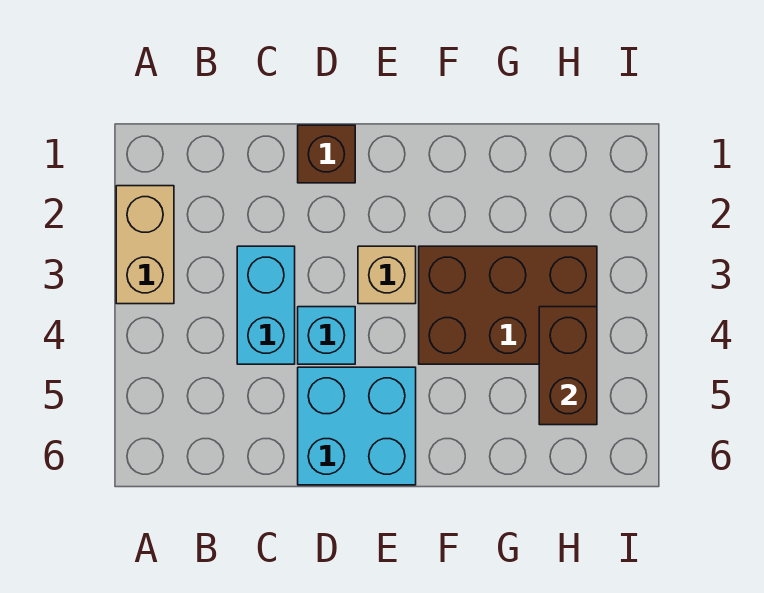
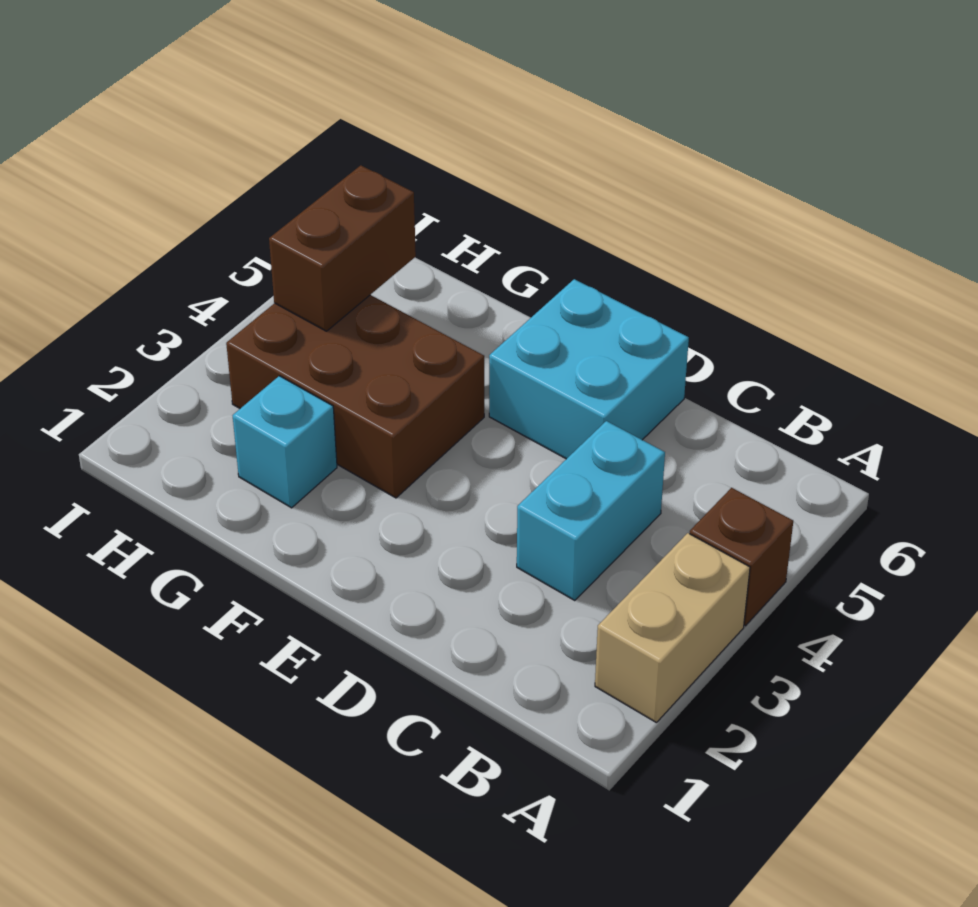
brown brick D1 level 1 -> brown brick A4 level 1
cyan brick D4 level 1 -> cyan brick G2 level 1
tan brick E3 level 1 -> none

